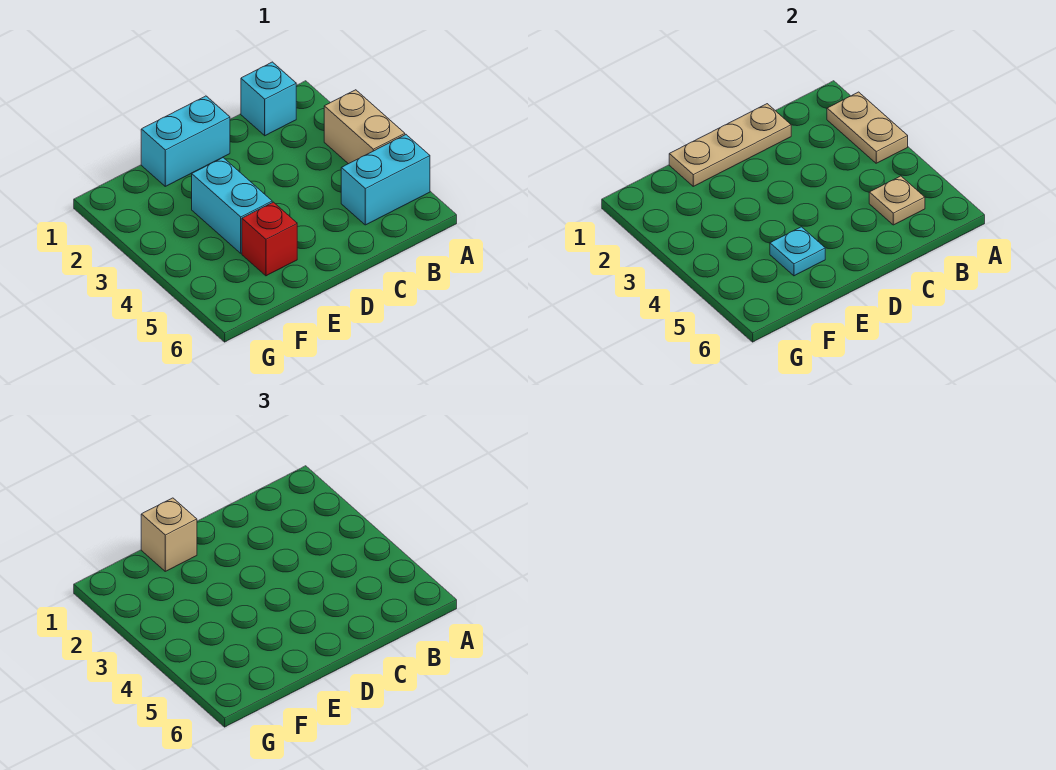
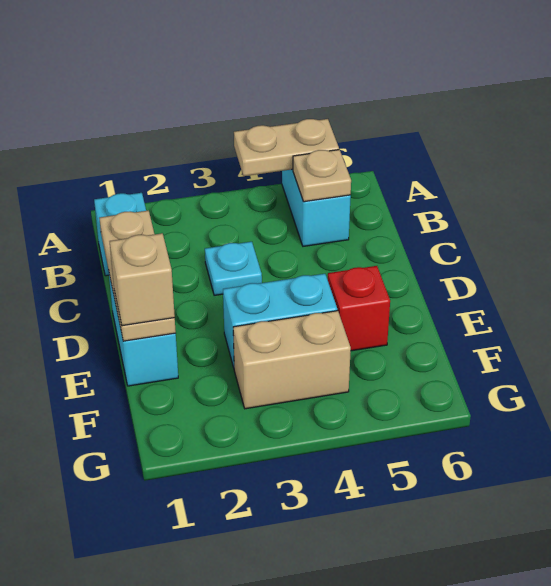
tan plate A2:A3 level 2 -> tan plate A4:A5 level 2
tan brick A3:A4 level 1 -> tan brick F3:F4 level 1
cyan plate E5 level 2 -> cyan plate C3 level 1

